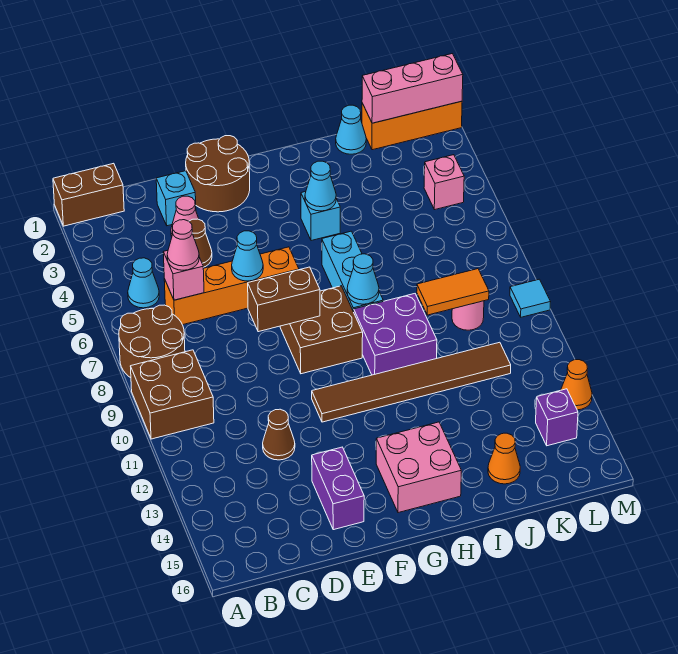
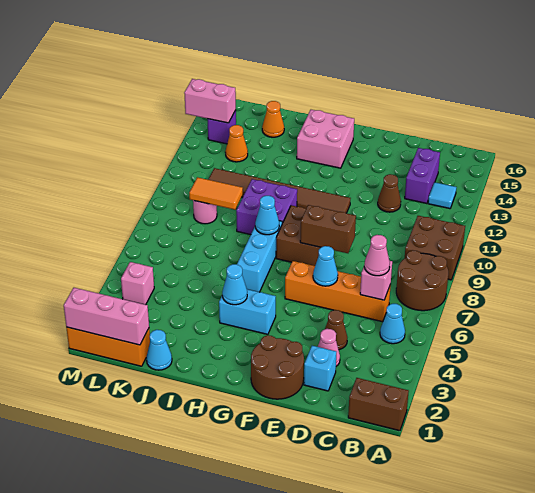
purple brick E14:E15 level 1 -> purple brick C13:C14 level 1
cyan brick H4 level 1 -> cyan brick G4:H4 level 1
none -> pink brick L14:M14 level 2
cyan tile M9 level 1 -> cyan tile B13 level 1
orange cone M13 level 1 -> orange cone K13 level 1

